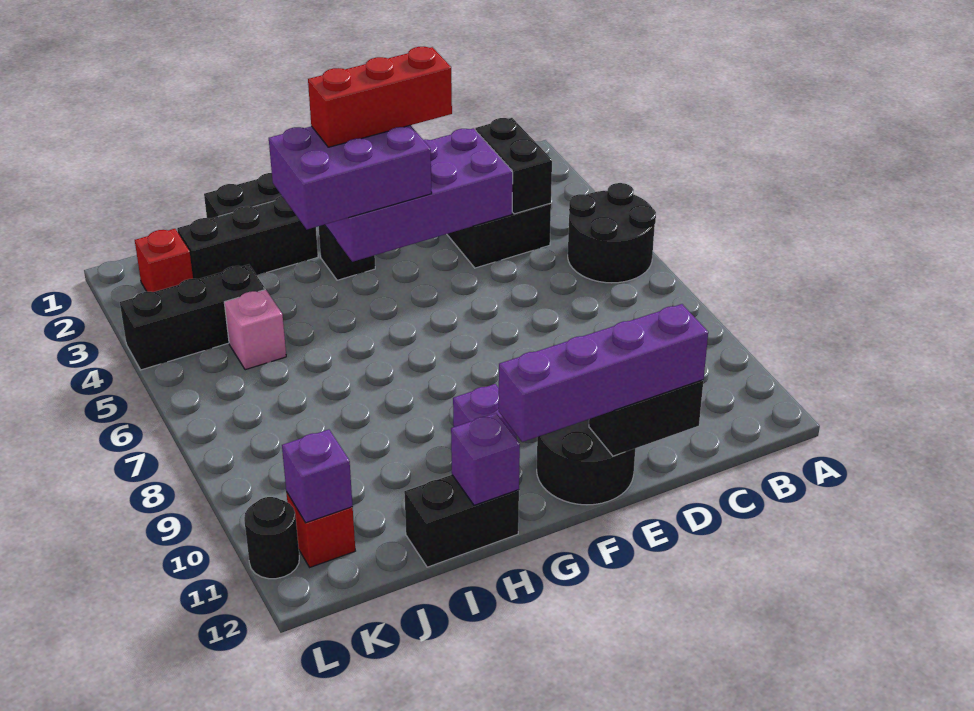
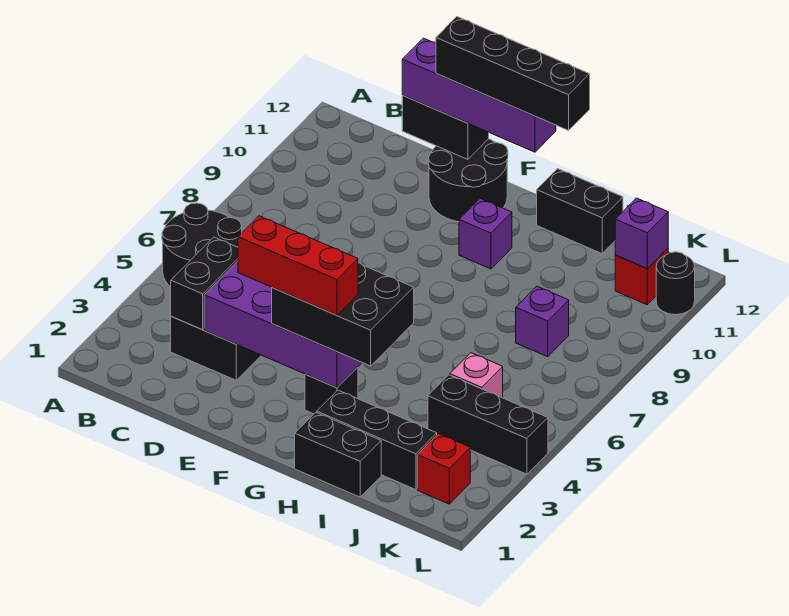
none -> black brick E12:H12 level 4
purple brick F3:H4 level 3 -> black brick F3:H4 level 3
purple brick H12 level 2 -> purple brick J8 level 1

